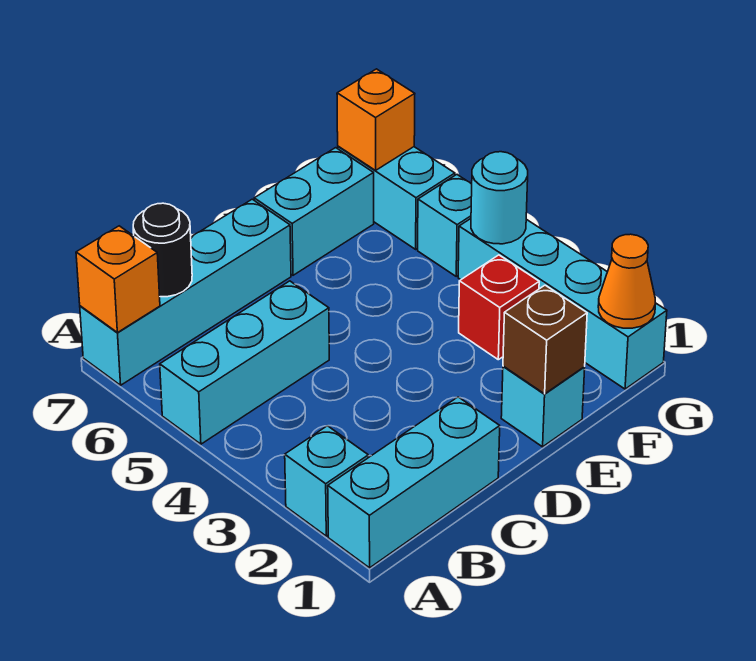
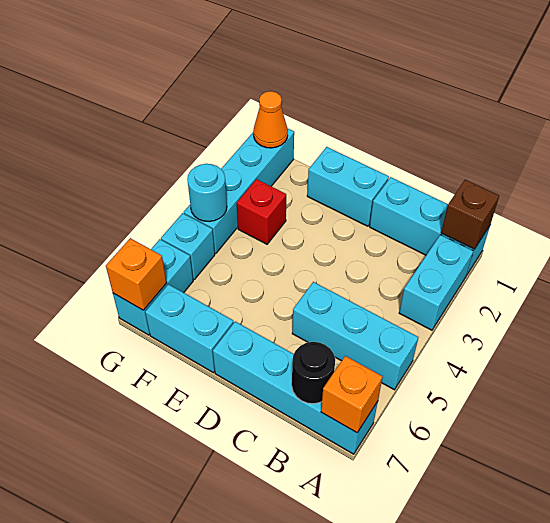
cyan brick A2 level 1 -> cyan brick A2:A3 level 1
cyan brick E1 level 1 -> cyan brick D1:E1 level 1
brown brick E1 level 2 -> brown brick A1 level 2

